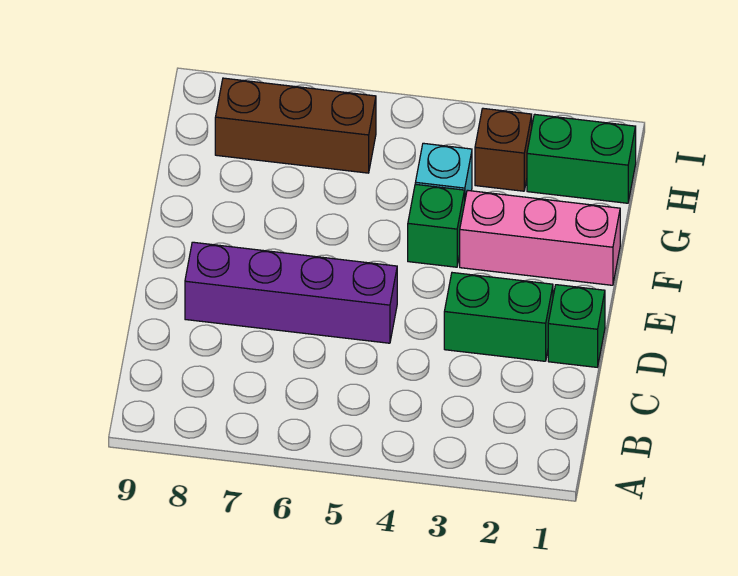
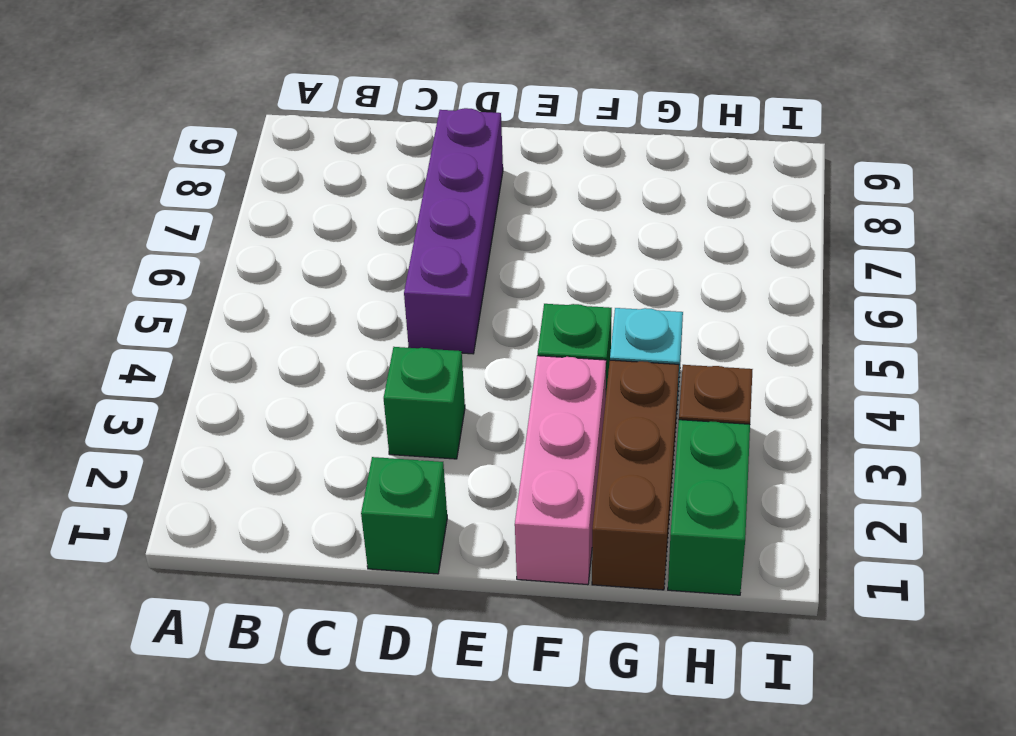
green brick D2:D3 level 1 -> green brick D3 level 1
brown brick H6:H8 level 1 -> brown brick G1:G3 level 1

